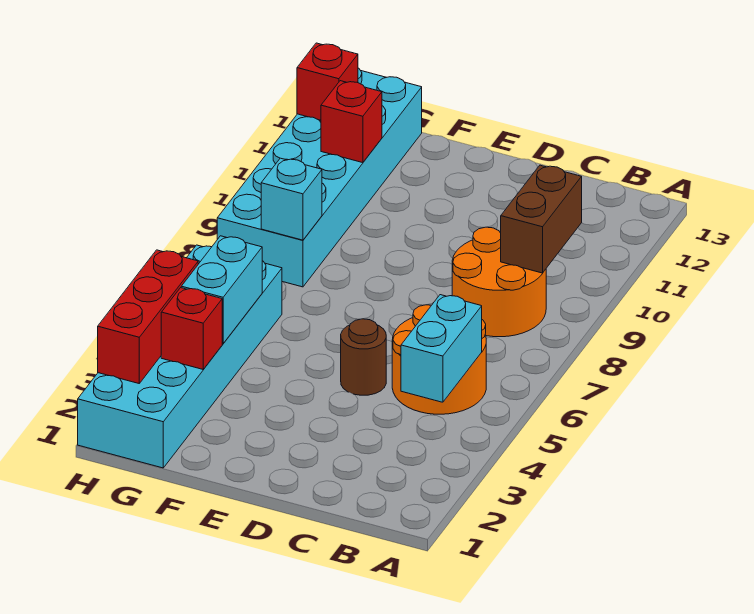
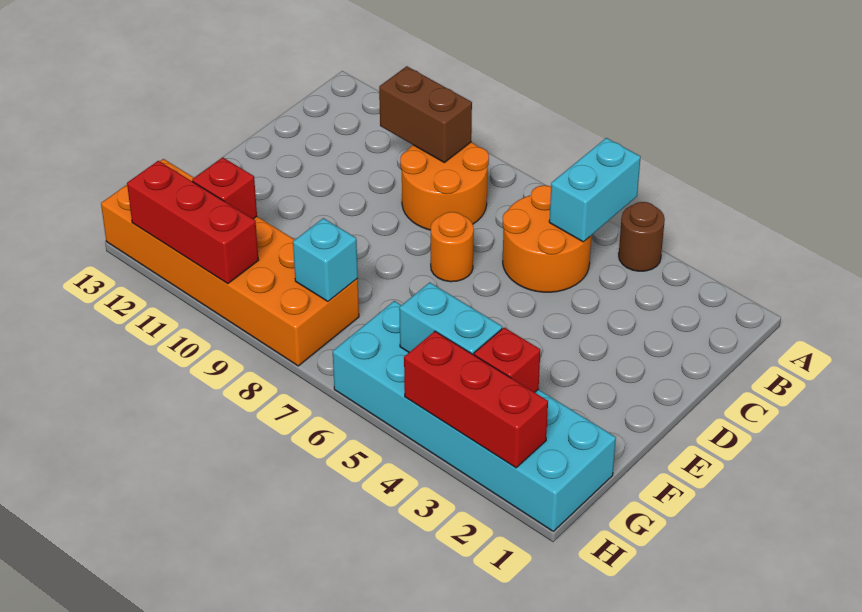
cyan brick B4:B5 level 2 -> cyan brick A5:B5 level 2
brown round brick D5 level 1 -> brown round brick A4 level 1
none -> orange round brick D7 level 1
cyan brick G8:H13 level 1 -> orange brick G8:H13 level 1
red brick H12 level 2 -> red brick H10:H12 level 2

